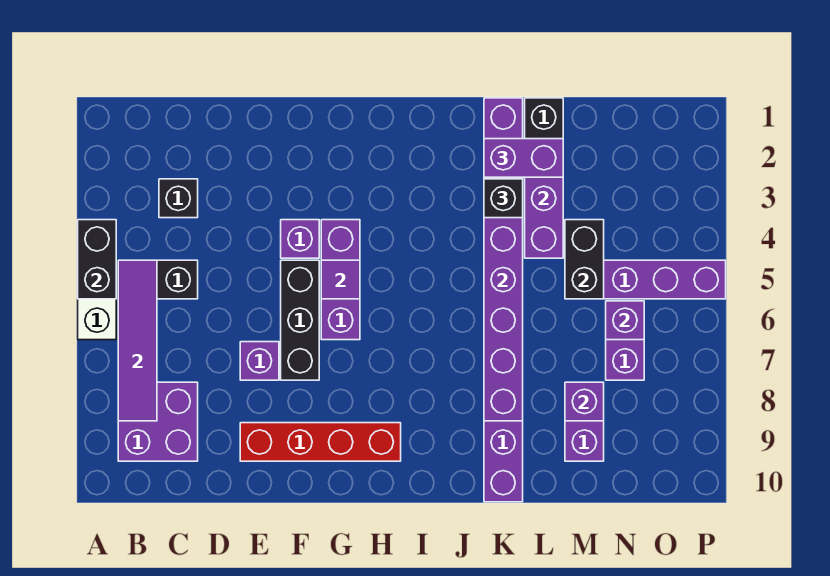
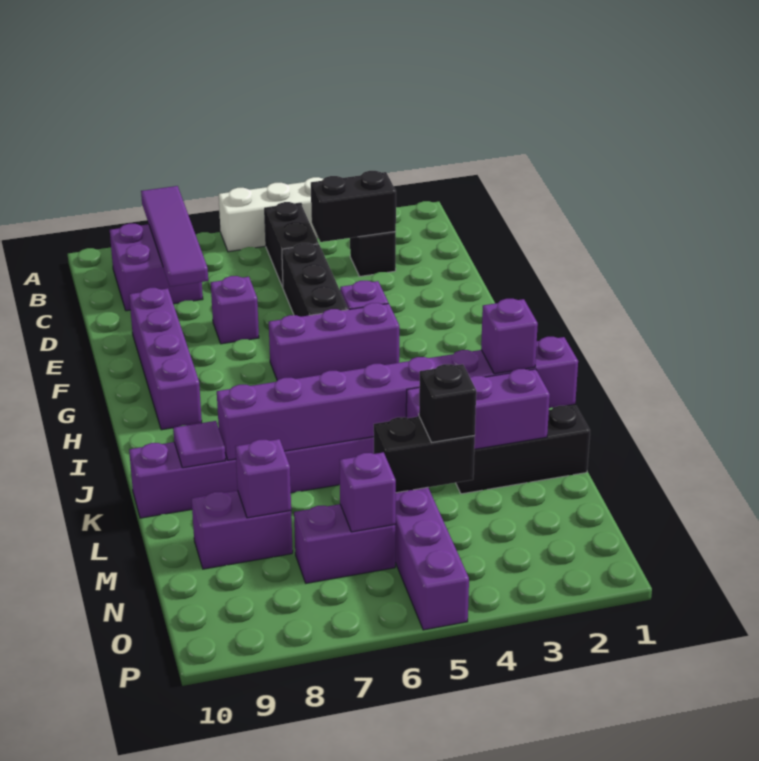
black brick A4:A5 level 2 -> black brick C3:C4 level 2
purple tile B5:B8 level 2 -> purple tile A8:D8 level 2
red brick E9:H9 level 1 -> purple brick E9:H9 level 1
black brick F5:F7 level 1 -> black brick D5:F5 level 1
purple tile G5 level 2 -> purple tile K9 level 2
purple brick K2:L2 level 3 -> purple brick K2 level 3
black brick K3 level 3 -> black brick M4 level 3

